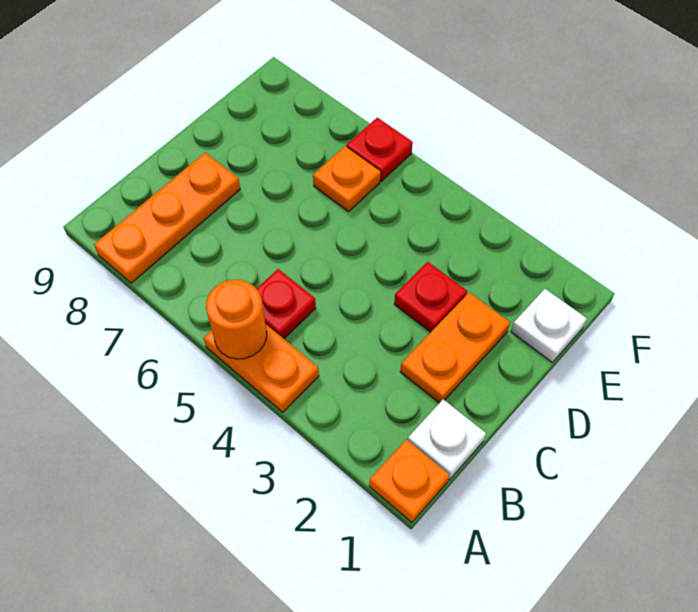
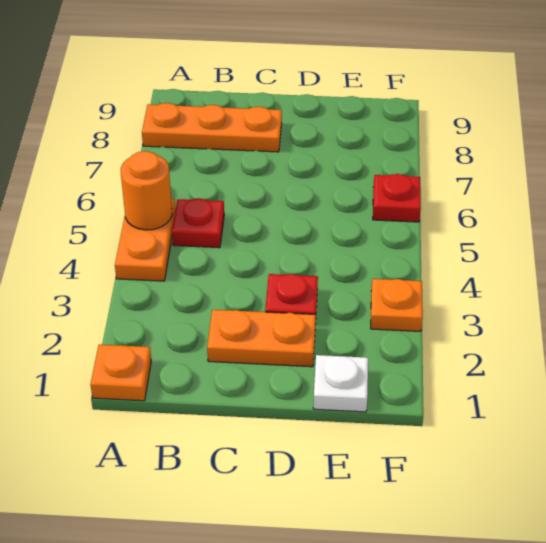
white plate B1 level 1 -> none
orange plate E6 level 1 -> orange plate F3 level 1

